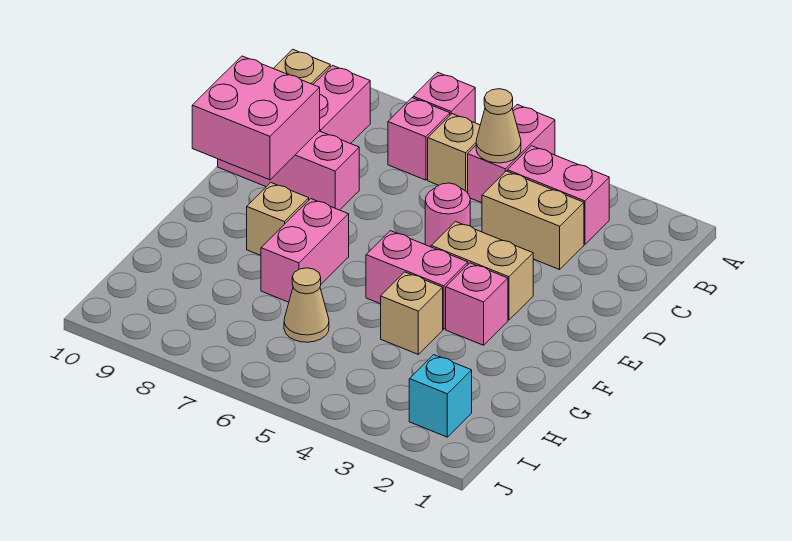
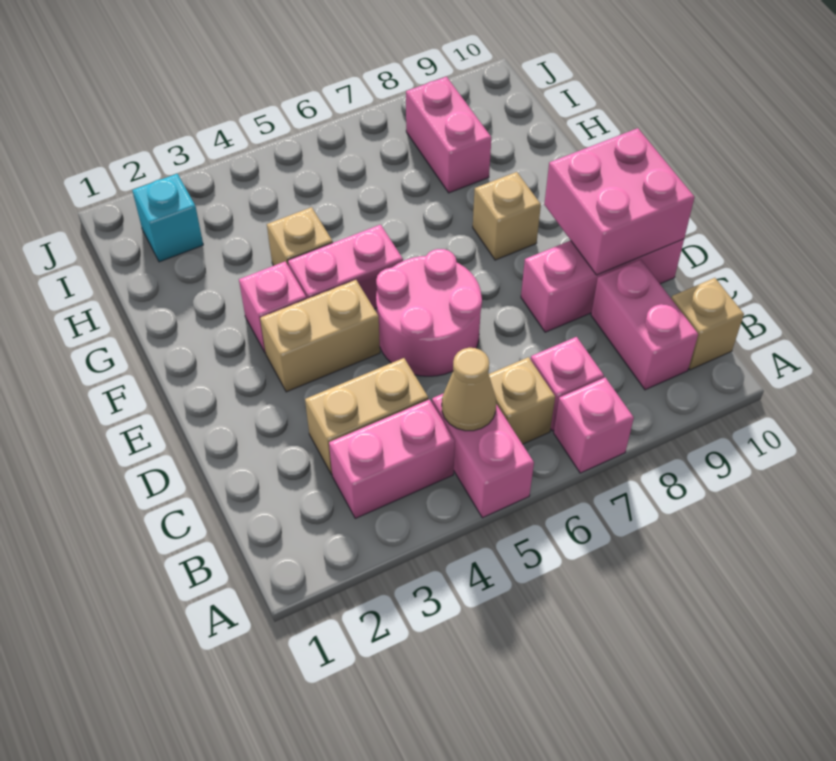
pink round brick D5 level 1 -> pink round brick D5:E6 level 1
pink brick F7:G7 level 1 -> pink brick H8:I8 level 1
tan cone H6 level 1 -> none

